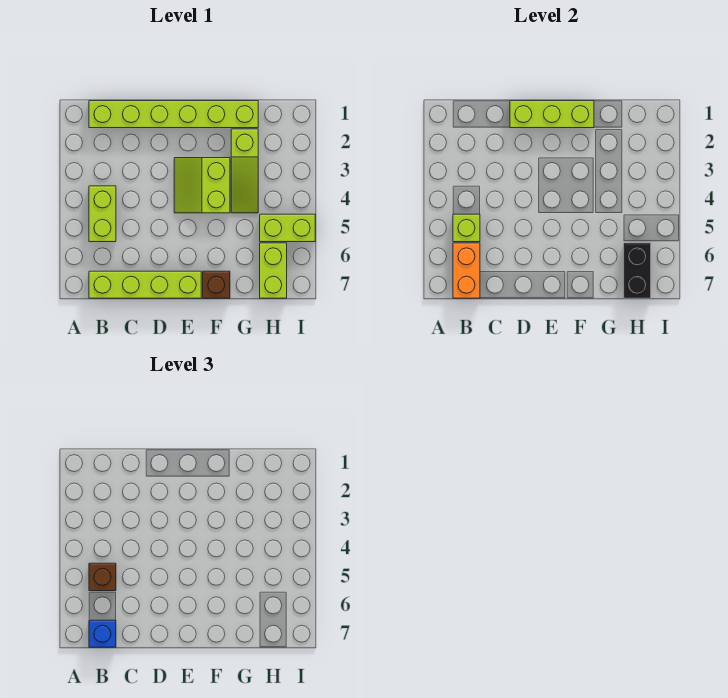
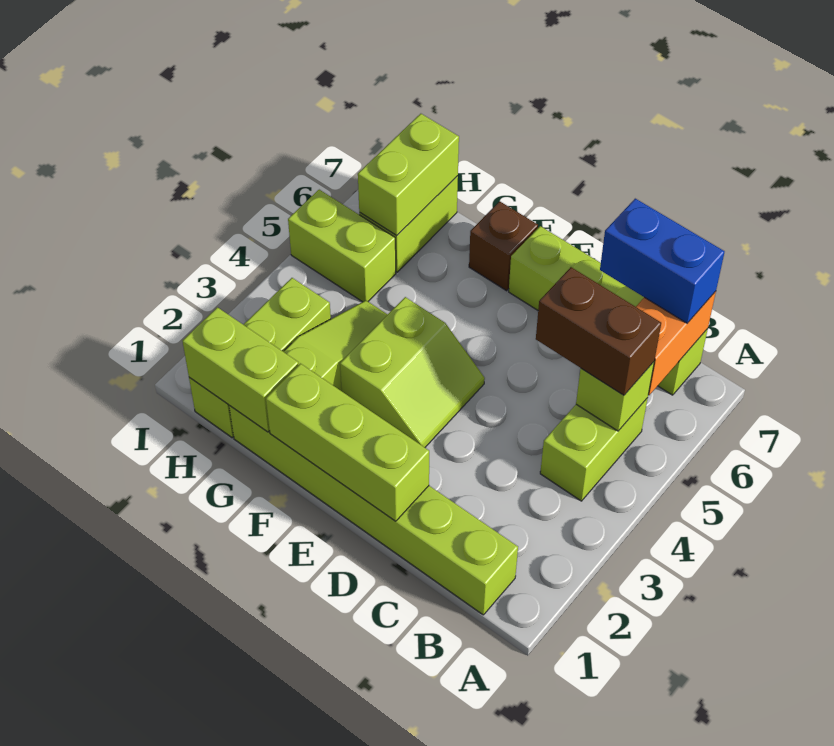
brown brick B5 level 3 -> brown brick B5:C5 level 3
blue brick B7 level 3 -> blue brick B7:C7 level 3
none -> lime brick G1:H1 level 2
none -> lime brick H1:H3 level 1
black brick H6:H7 level 2 -> lime brick H6:H7 level 2

